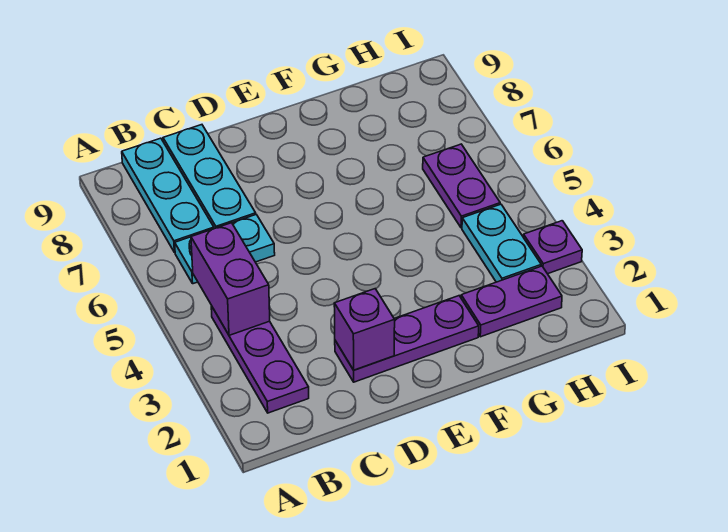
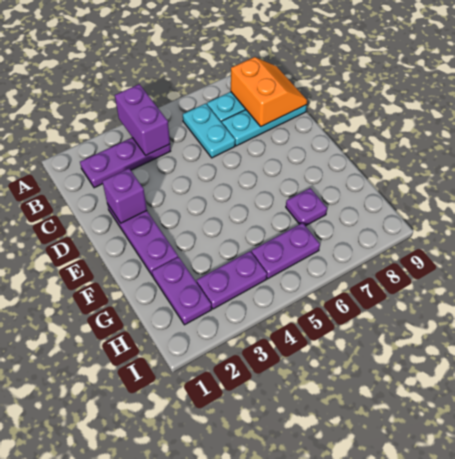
purple brick B4:B5 level 2 -> purple brick A4:B4 level 2
none -> orange slope B8:C9 level 2 top 8
cyan plate H3:H4 level 1 -> purple plate H3:H4 level 1
purple plate I3 level 1 -> purple plate G7 level 1

